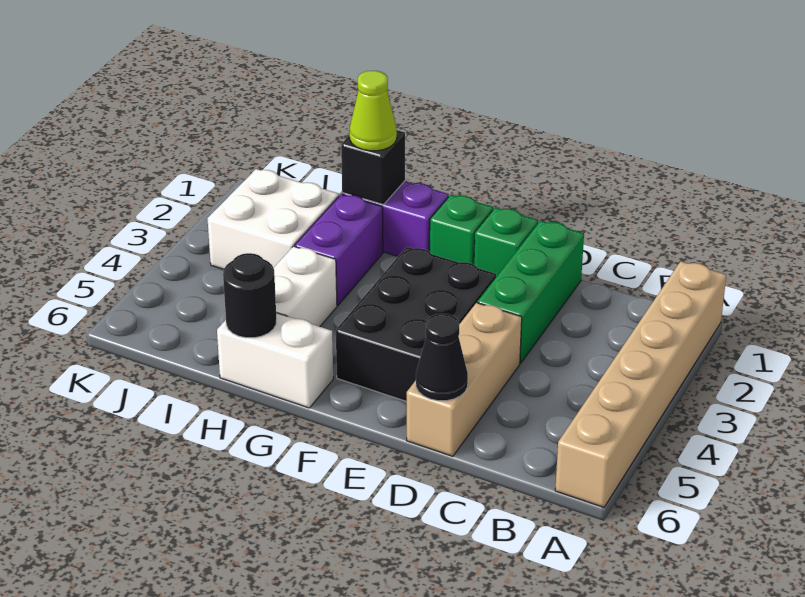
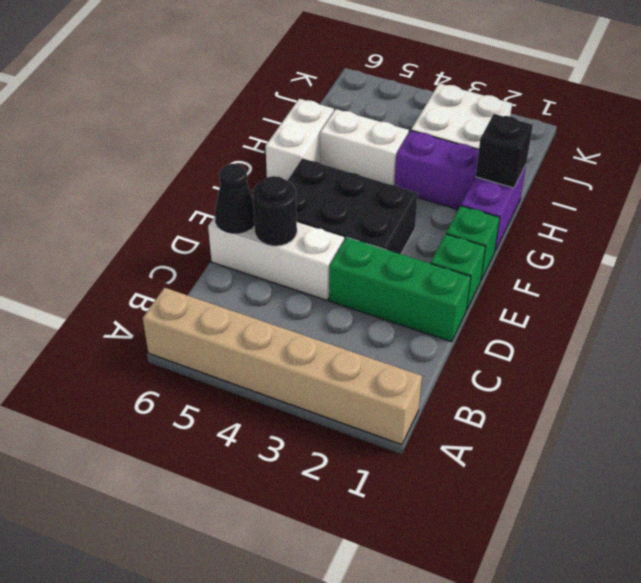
tan brick D4:D6 level 1 -> white brick D4:D6 level 1
lime cone H1 level 3 -> none
black round brick H6 level 2 -> black round brick D5 level 2

